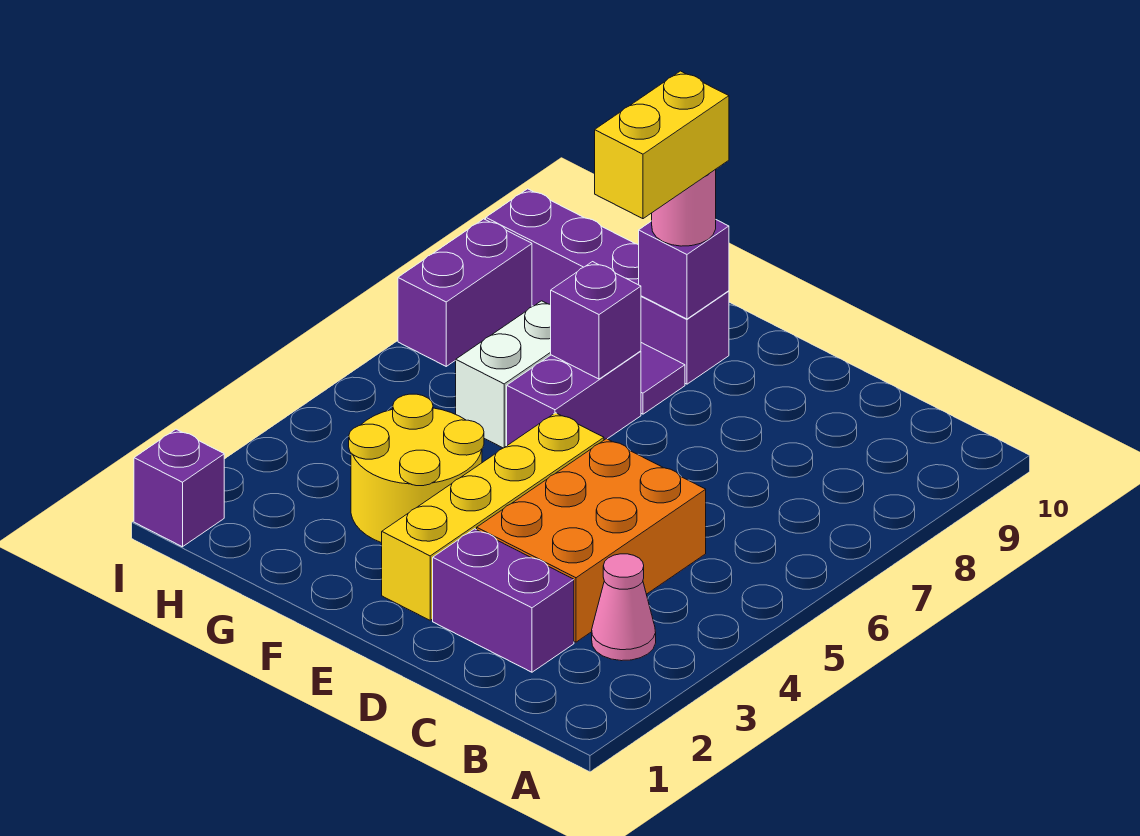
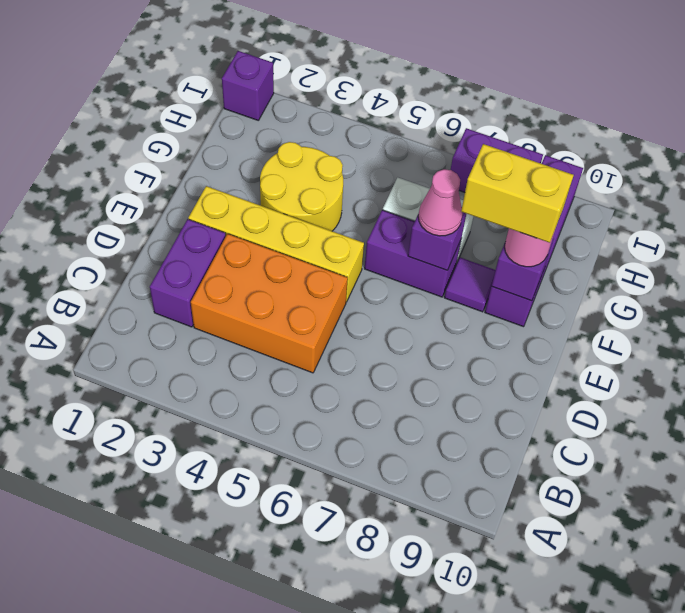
pink cone B3 level 1 -> pink cone F7 level 3

